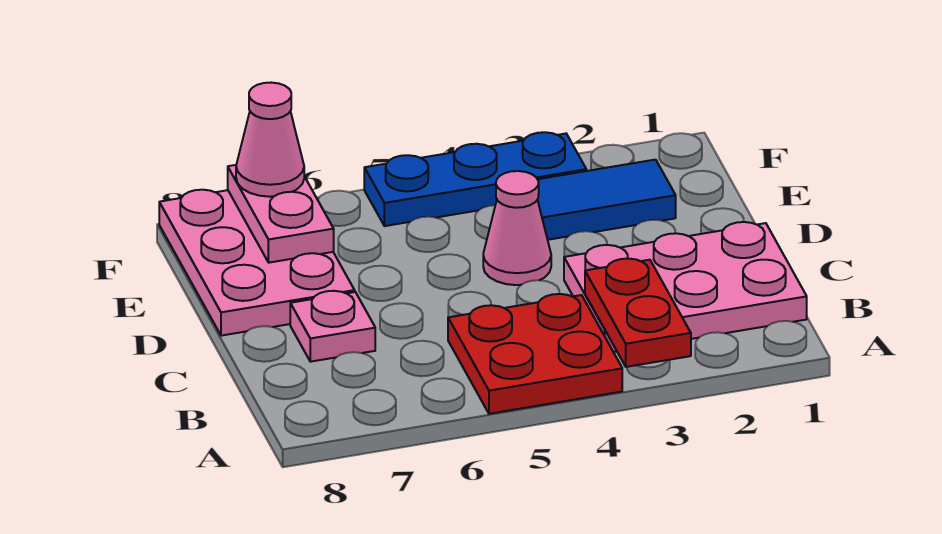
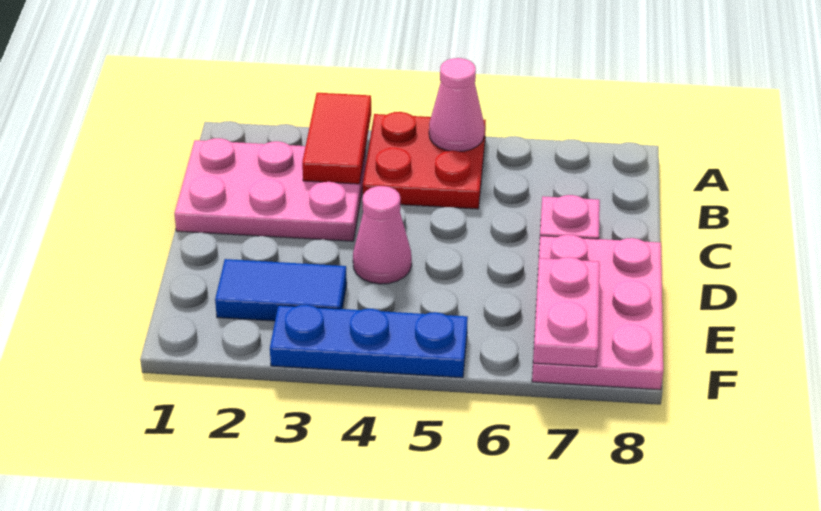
red plate A3:B3 level 2 -> red tile A3:B3 level 2
pink cone F7 level 3 -> pink cone A5 level 2

